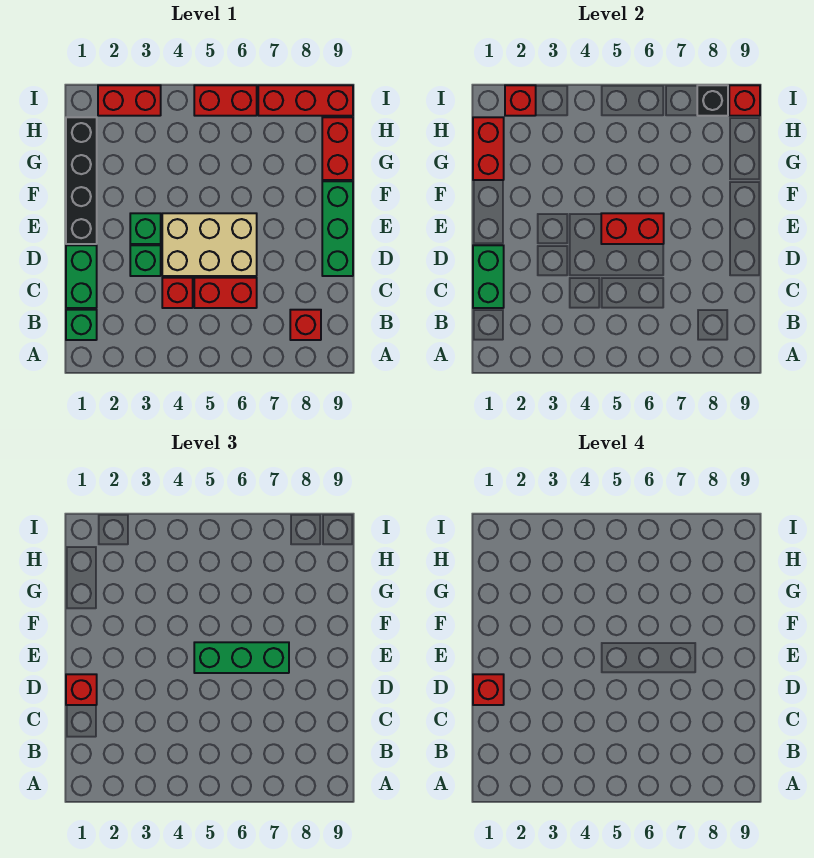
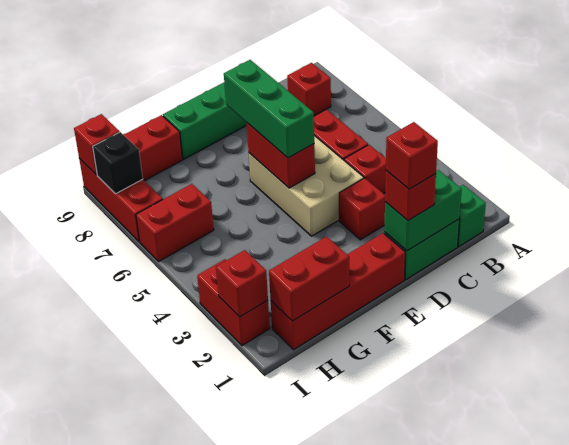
green brick D3 level 1 -> red brick D3 level 1
black brick E1:H1 level 1 -> red brick E1:H1 level 1
green brick E3 level 1 -> none
red brick I5:I6 level 1 -> red brick H6:I6 level 1

